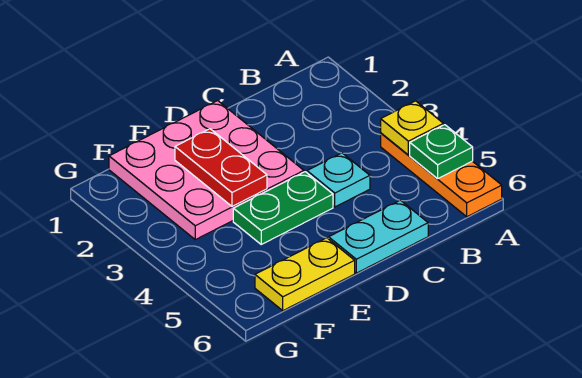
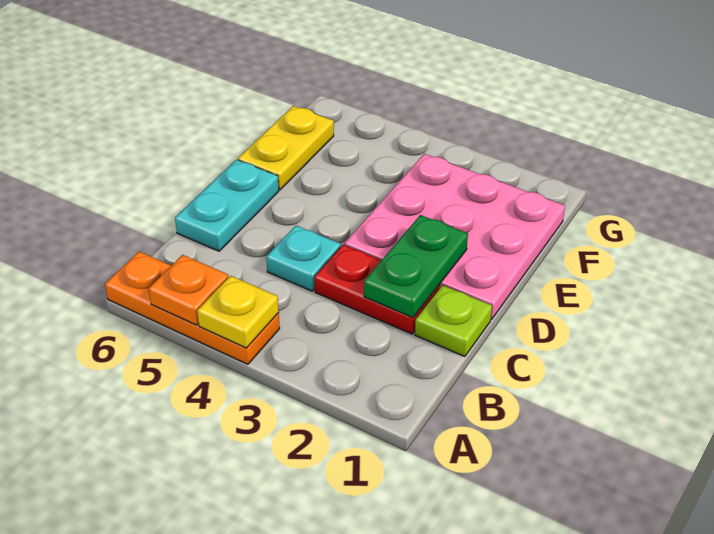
green plate A5 level 2 -> orange plate A5 level 2
none -> lime plate C1 level 1
green plate D4:E4 level 1 -> green plate C2:D2 level 2
red plate E2:E3 level 2 -> red plate C2:C3 level 1

